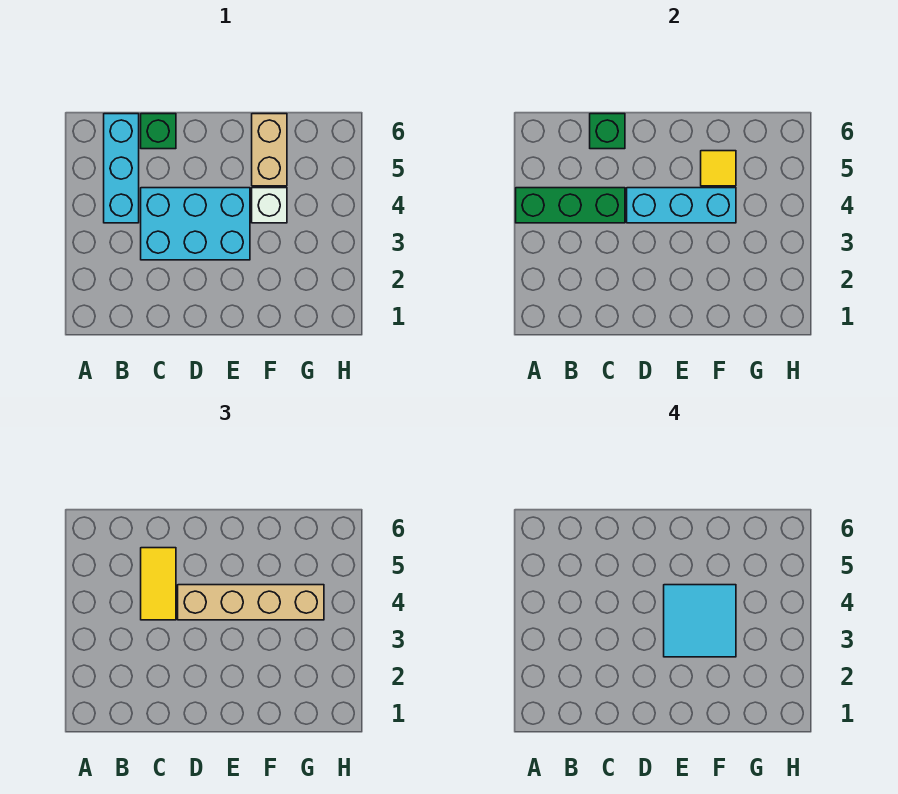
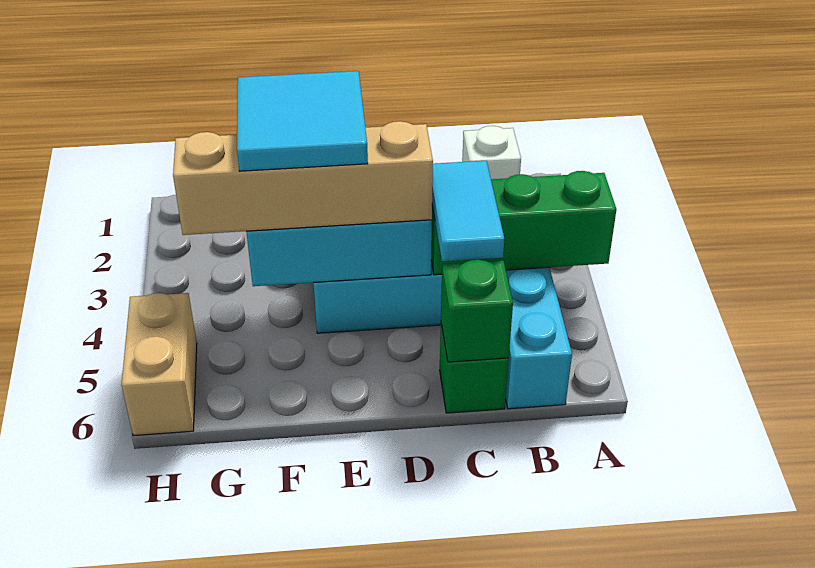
yellow tile C4:C5 level 3 -> cyan tile C4:C5 level 3
white brick F4 level 1 -> white brick B1 level 1
tan brick F5:F6 level 1 -> tan brick H5:H6 level 1
yellow tile F5 level 2 -> none

